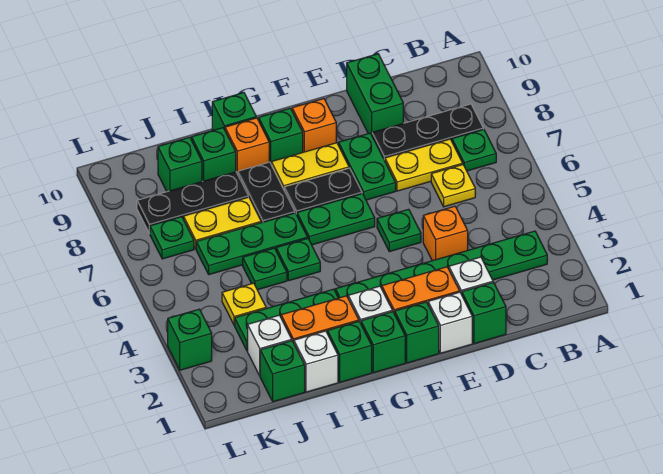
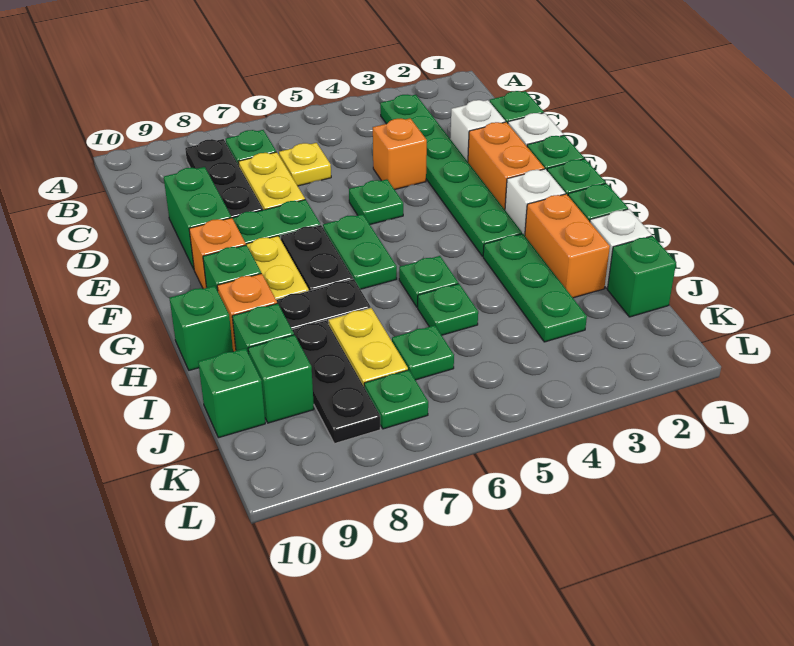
green brick D9:D10 level 1 -> green brick D9:E9 level 1
green plate H6:J6 level 1 -> green plate J6 level 1
white brick J2 level 1 -> none
yellow plate J4 level 1 -> none
green brick L3 level 1 -> green brick J10 level 1

